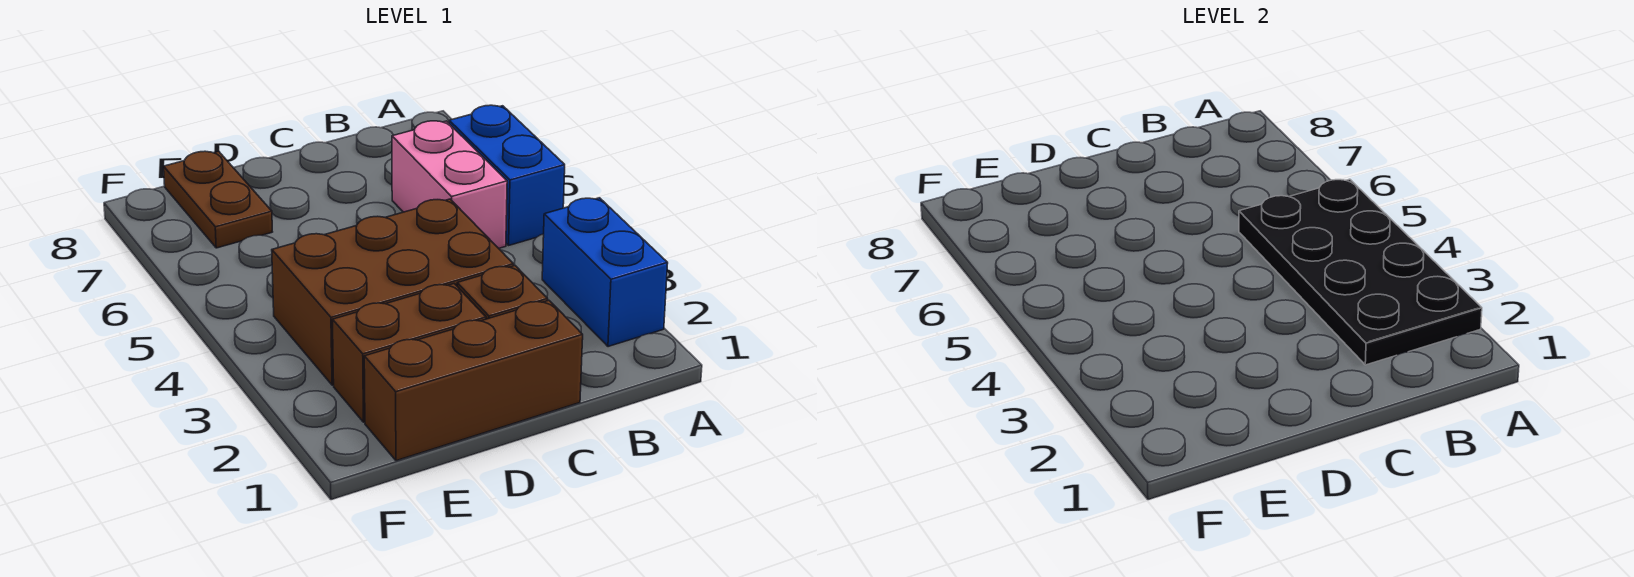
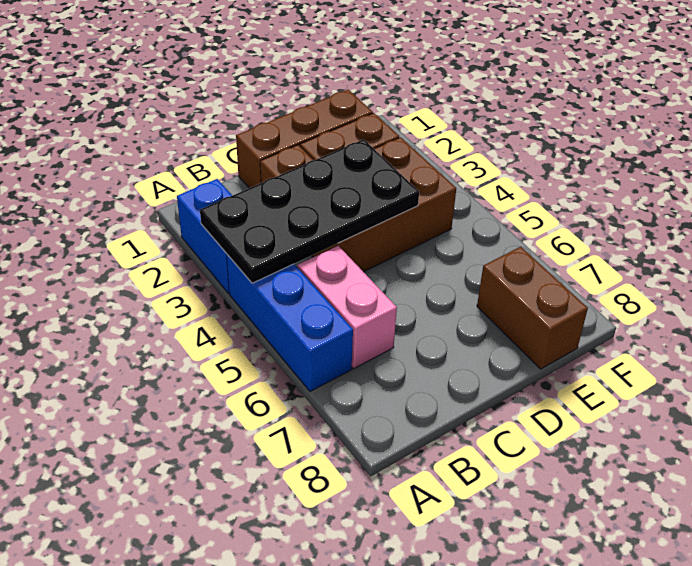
black plate A2:B5 level 2 -> black plate A3:D4 level 2
blue brick A5:A6 level 1 -> blue brick A4:A6 level 1
brown plate E7:E8 level 1 -> brown brick E7:E8 level 1

